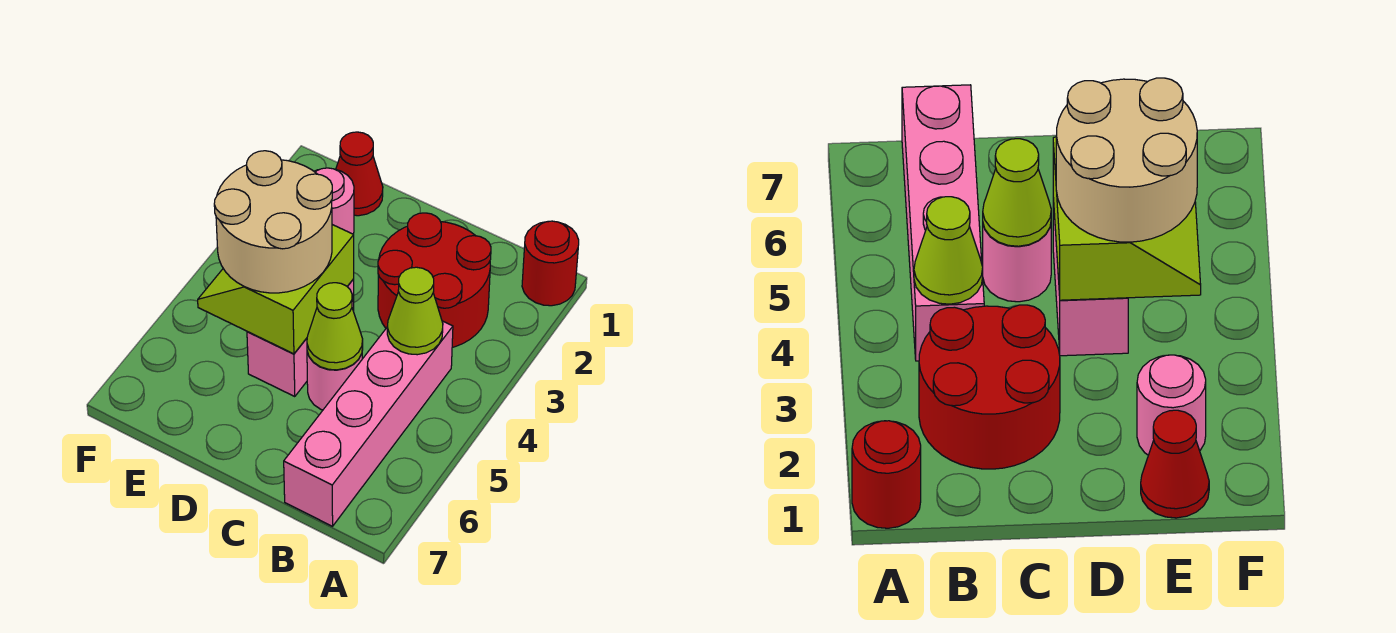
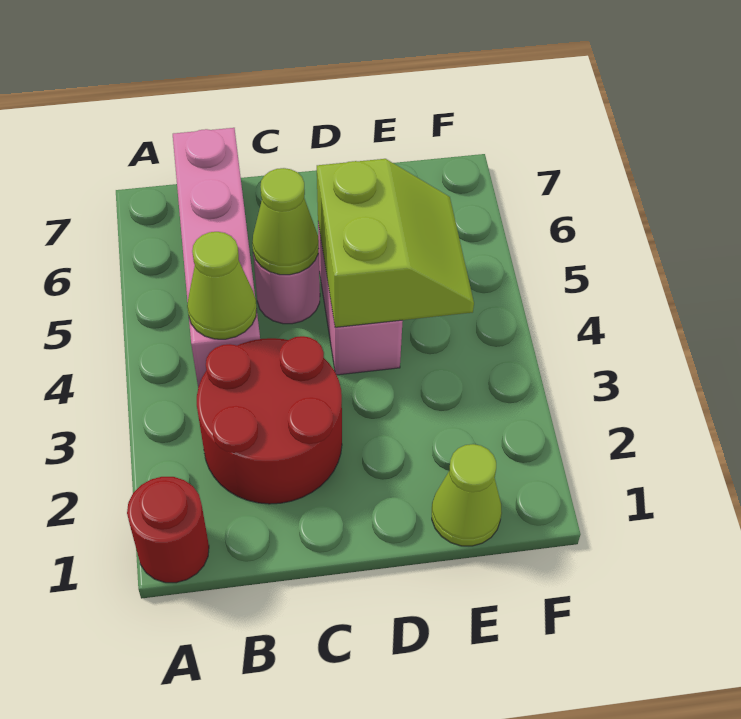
tan round brick D4:E5 level 3 -> none
red cone E1 level 1 -> lime cone E1 level 1
pink round brick E2 level 1 -> none

